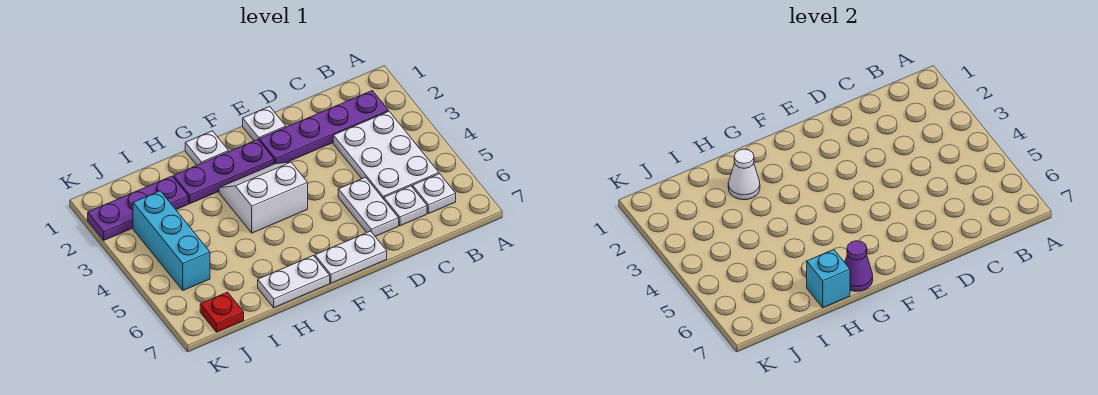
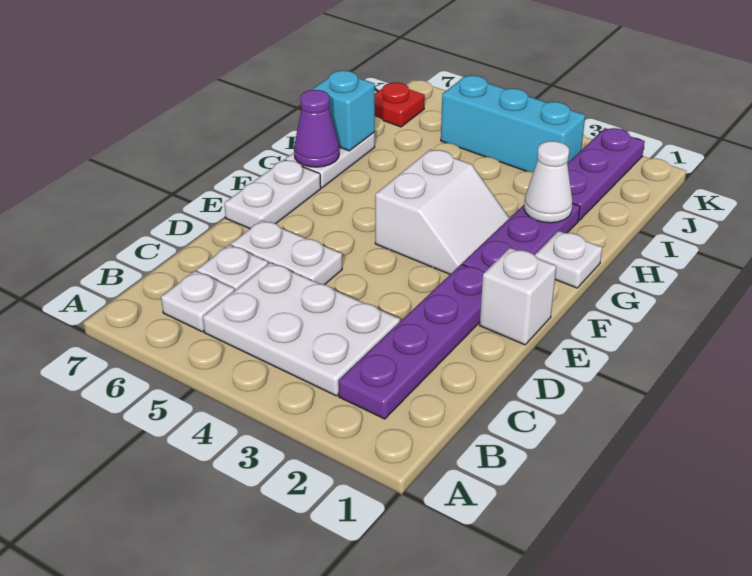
white plate E1 level 1 -> white brick E1 level 1

